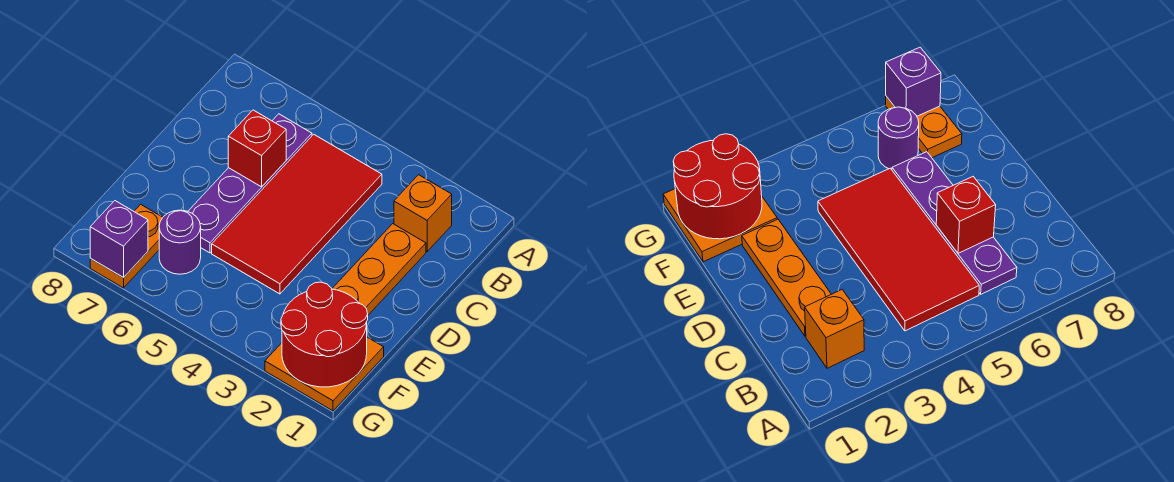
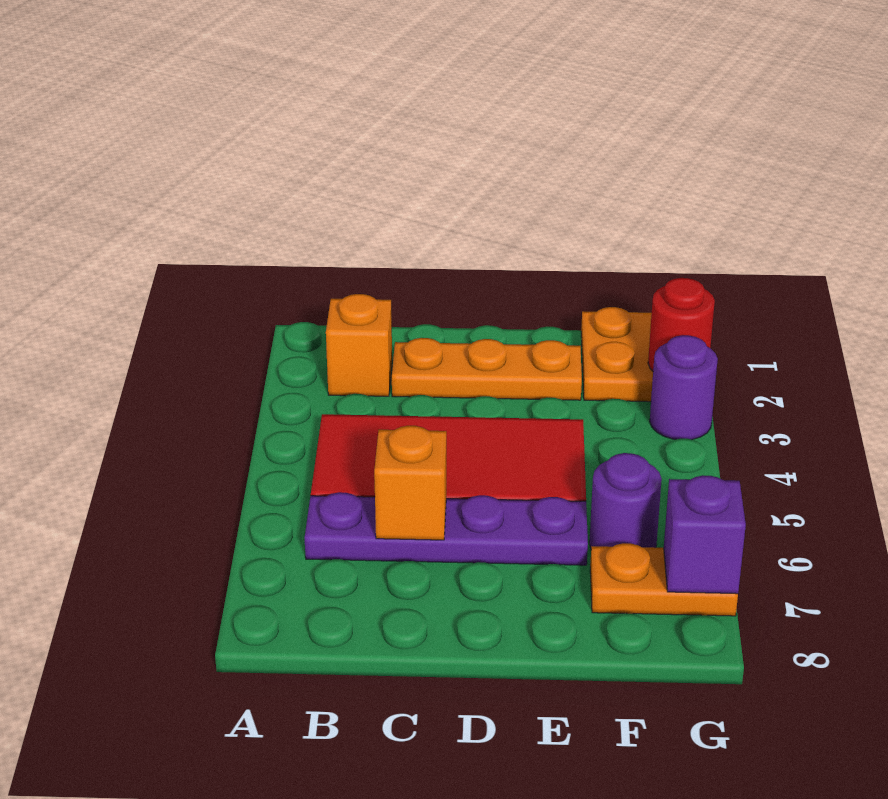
red brick C6 level 2 -> orange brick C6 level 2
red round brick F1:G2 level 2 -> red round brick G2 level 2
none -> purple round brick G3 level 1

